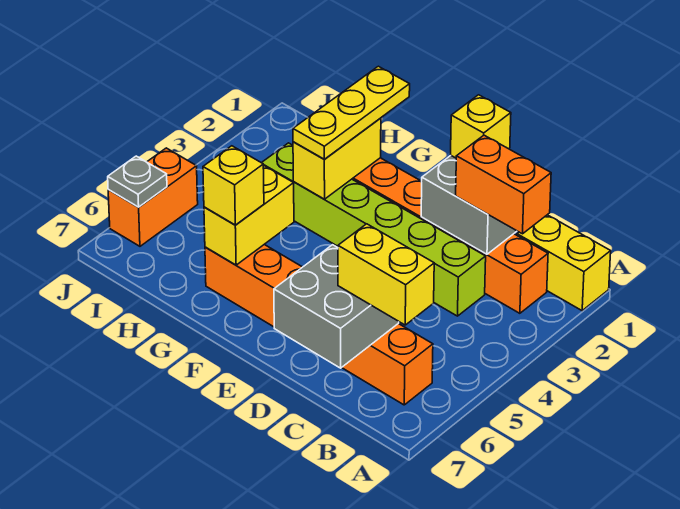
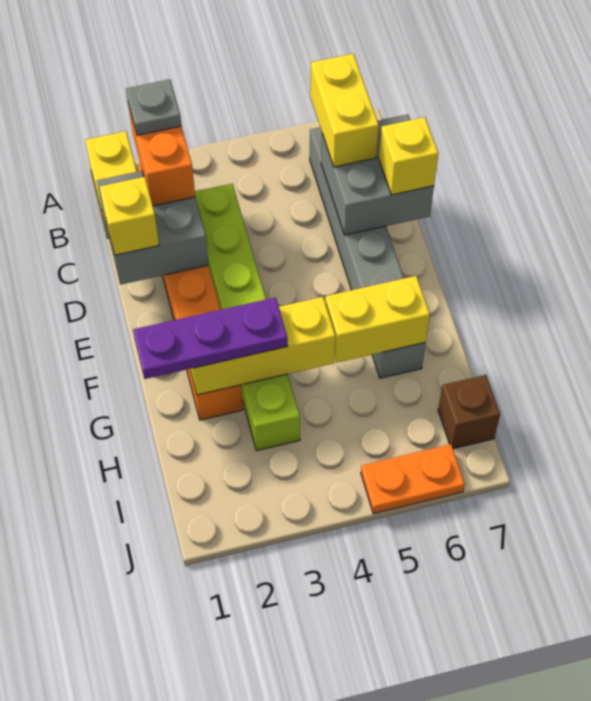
orange brick B6:G6 level 1 -> grey brick B6:G6 level 1
yellow plate G1:G3 level 3 -> purple plate G1:G3 level 3
yellow brick G2:G3 level 2 -> yellow brick G2:G4 level 2
yellow brick G6 level 3 -> yellow brick D7 level 3
none -> brown brick I7 level 1
orange brick J5:J6 level 1 -> orange plate J5:J6 level 1
grey plate J6 level 2 -> grey plate B2 level 4

